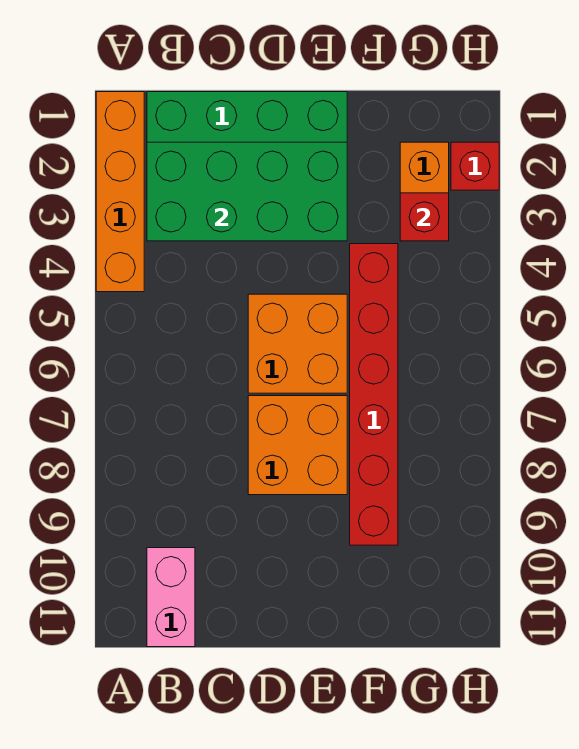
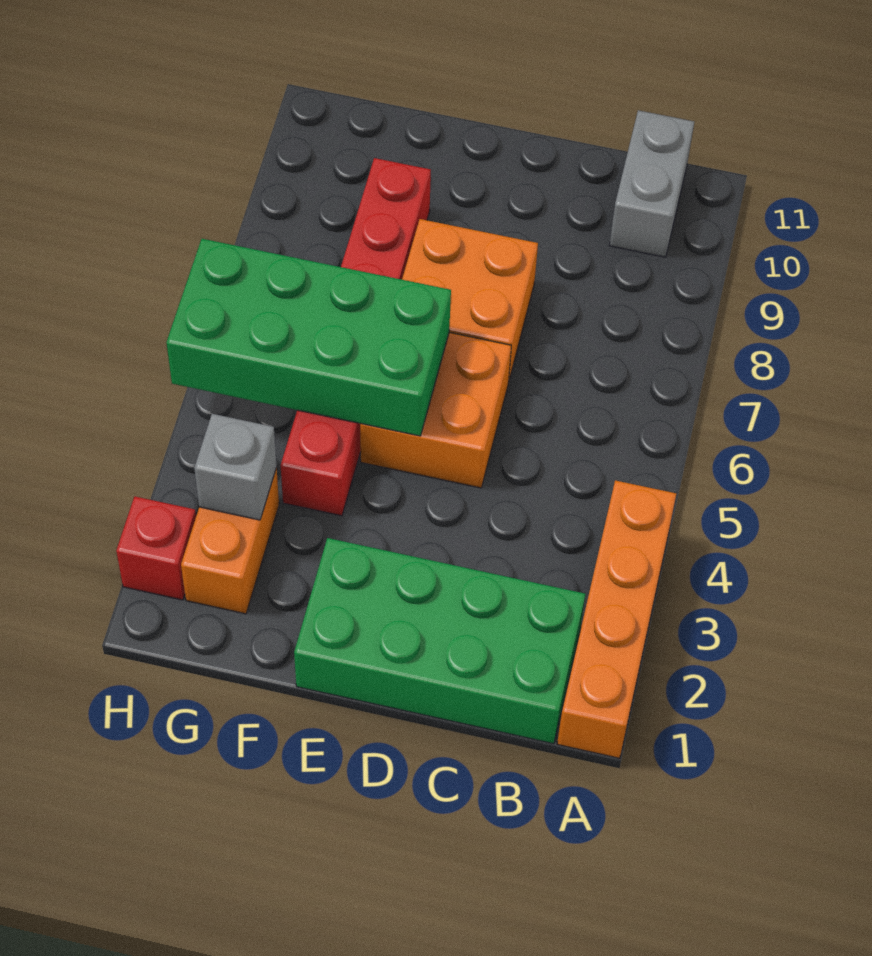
green brick B2:E3 level 2 -> green brick E5:H6 level 2
pink brick B10:B11 level 1 -> grey brick B10:B11 level 1
red brick G3 level 2 -> grey brick G3 level 2

